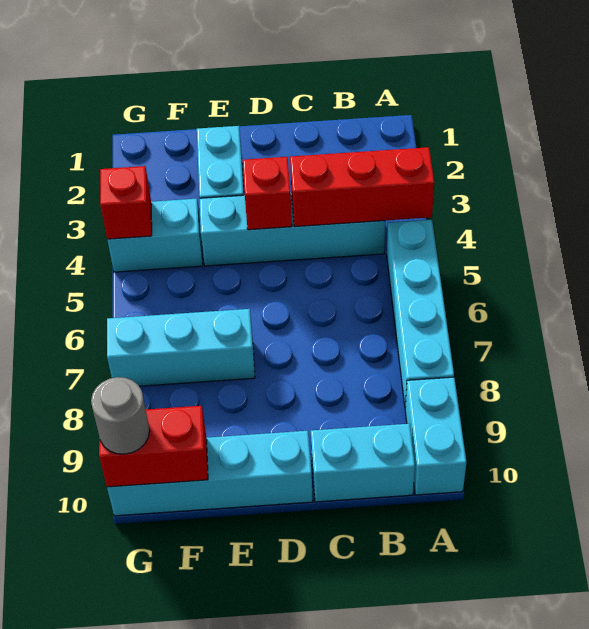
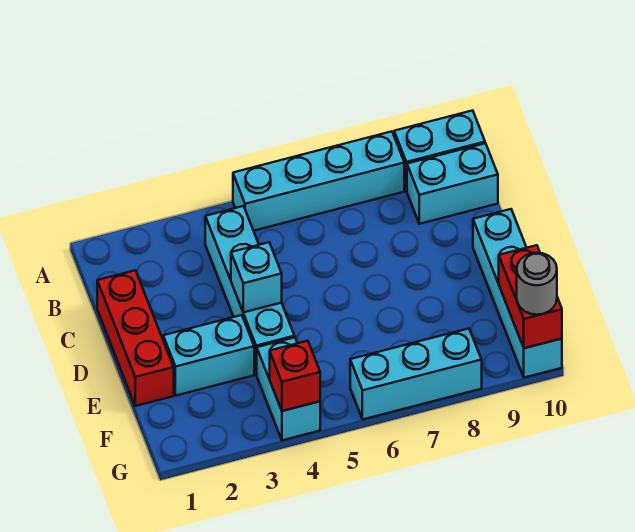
red brick A4:C4 level 2 -> red brick C1:E1 level 1
cyan brick B10:C10 level 1 -> cyan brick B9:B10 level 1
red brick D4 level 2 -> cyan brick D4 level 2
cyan brick E7:G7 level 1 -> cyan brick G6:G8 level 1

